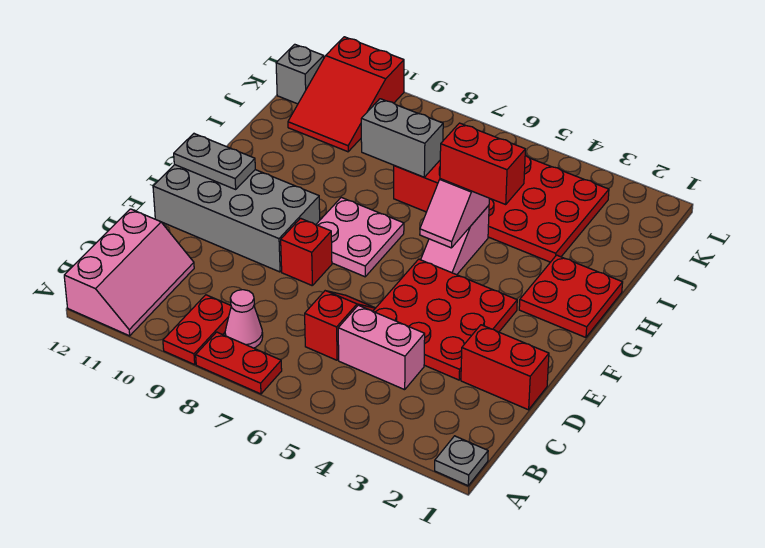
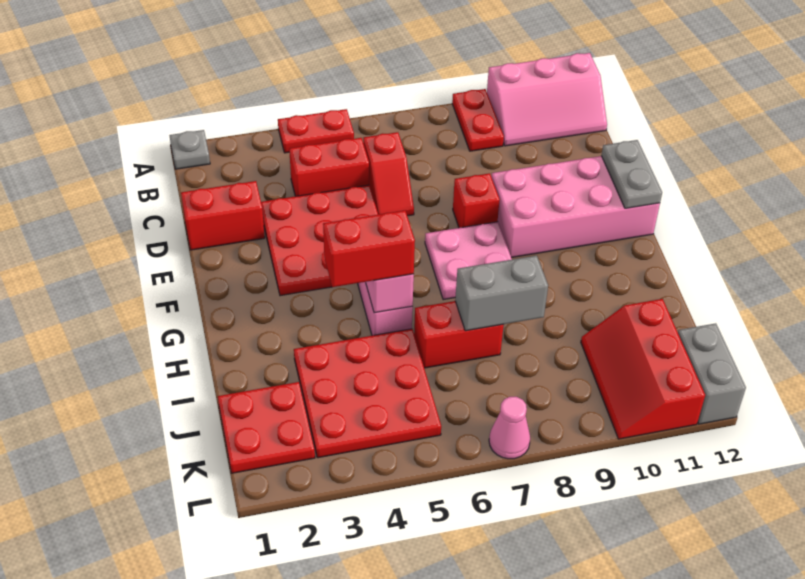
red plate A7:A8 level 1 -> red plate A4:A5 level 1
pink slope A11:C12 level 1 top 12 -> pink slope A10:B12 level 1 top A
pink cone B8 level 1 -> pink cone L7 level 1
pink brick C4:C5 level 1 -> red brick C4:C5 level 1
grey brick E9:F12 level 1 -> pink brick E9:F12 level 1
grey plate F11:F12 level 2 -> grey plate E12:F12 level 2
red plate G1:H2 level 1 -> red plate J1:K2 level 1
red slope J10:L11 level 1 top L -> red slope J10:L11 level 1 top 11
grey brick K12 level 1 -> grey brick K12:L12 level 1

